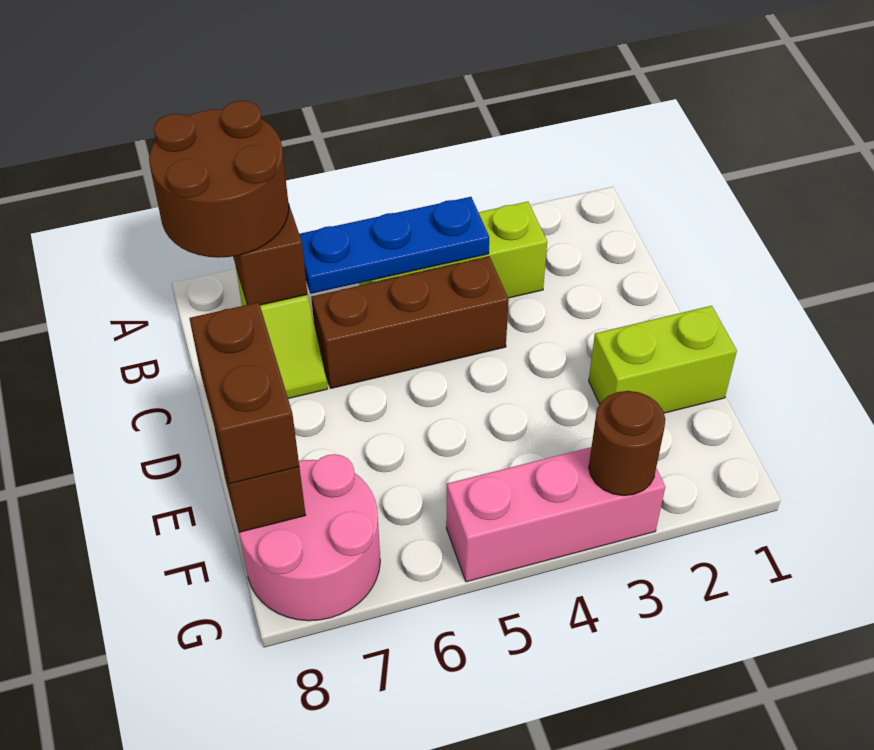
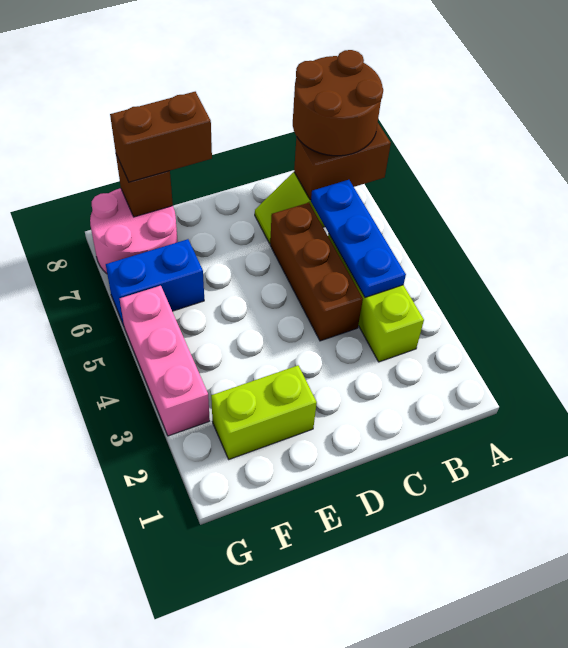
lime brick E1:E2 level 1 -> lime brick E2:F2 level 1
none -> blue brick F6:G6 level 1
brown round brick G3 level 2 -> none

